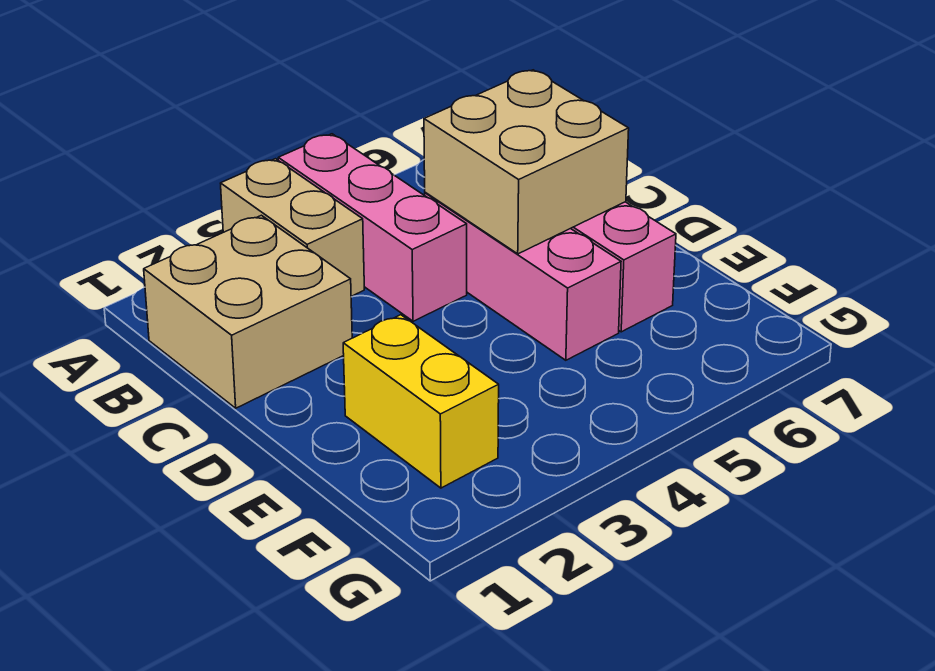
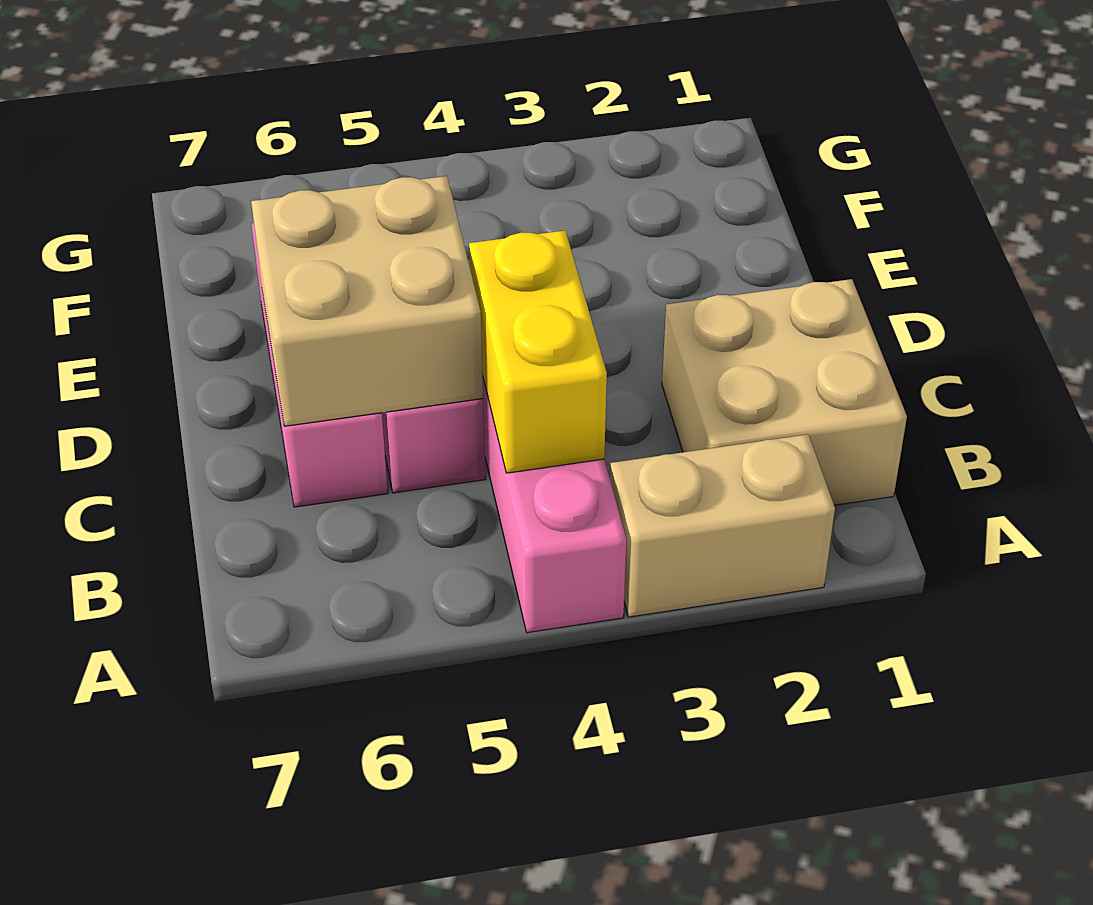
tan brick A3:B3 level 1 -> tan brick A2:A3 level 1
yellow brick E2:F2 level 1 -> yellow brick B4:C4 level 2

